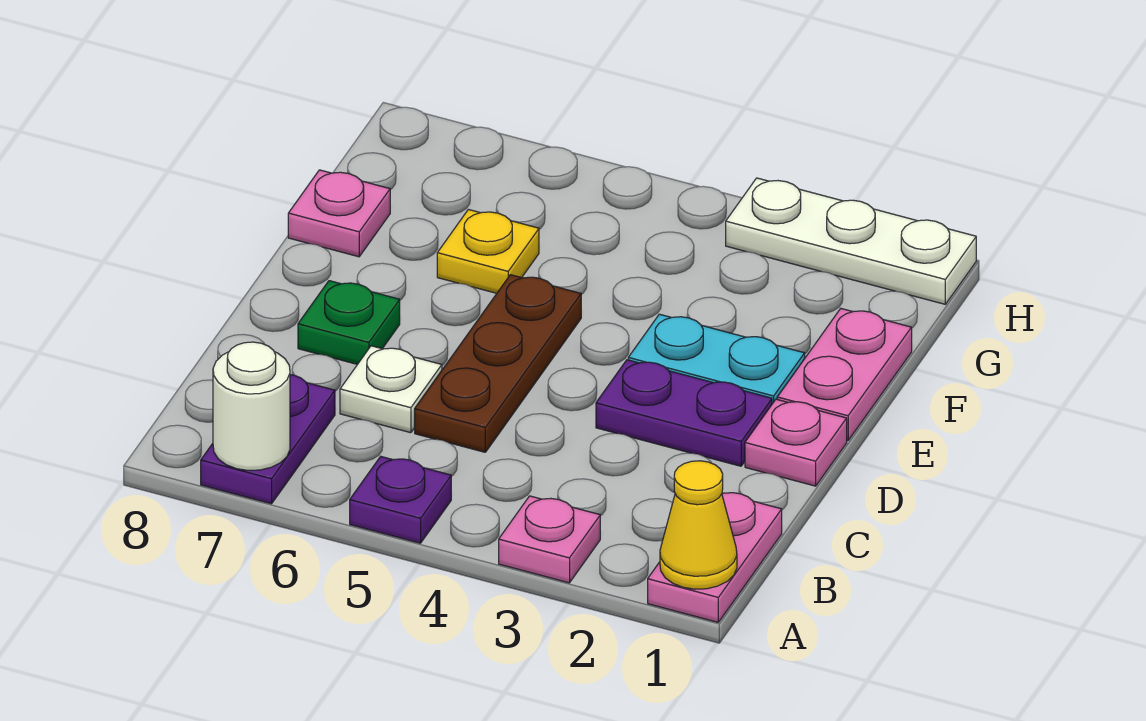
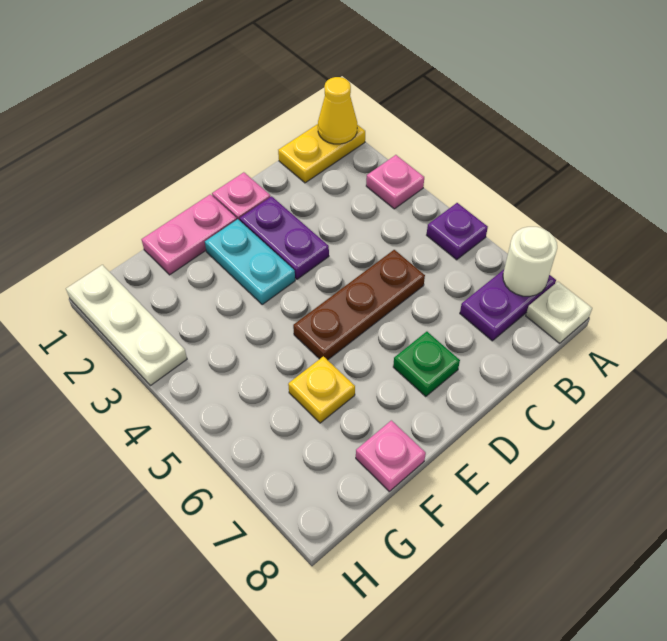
pink plate A1:B1 level 1 -> yellow plate A1:B1 level 1
white plate C6 level 1 -> white plate A8 level 1

